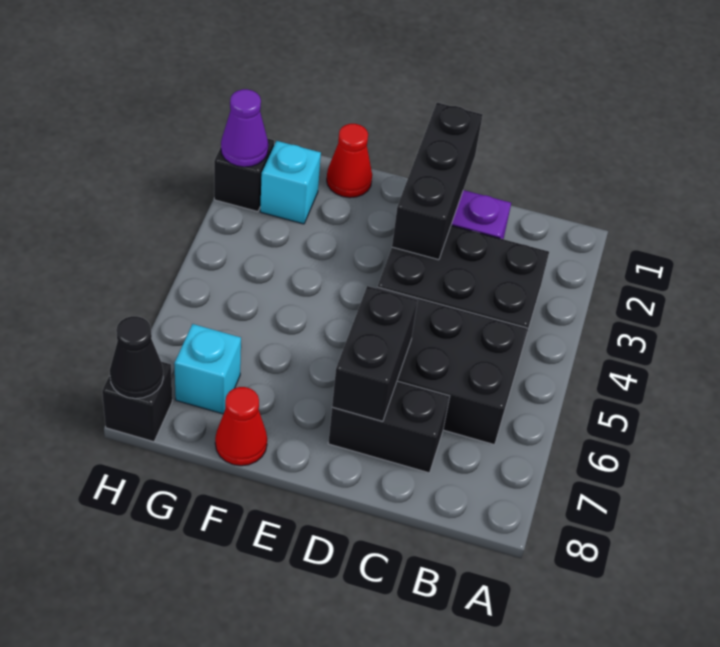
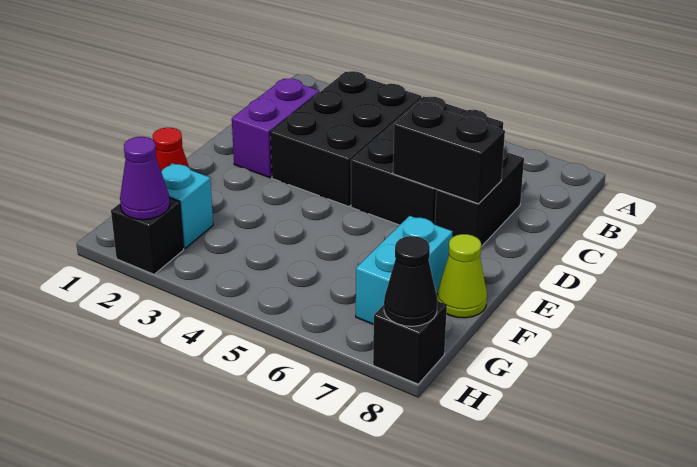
black brick D1:D3 level 2 -> none
red cone F8 level 1 -> lime cone F8 level 1
cyan brick G7 level 1 -> cyan brick F7:G7 level 1

